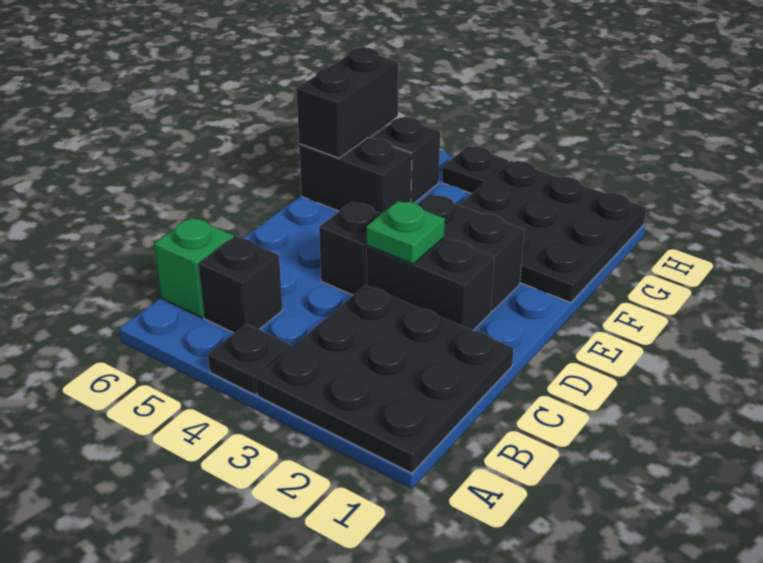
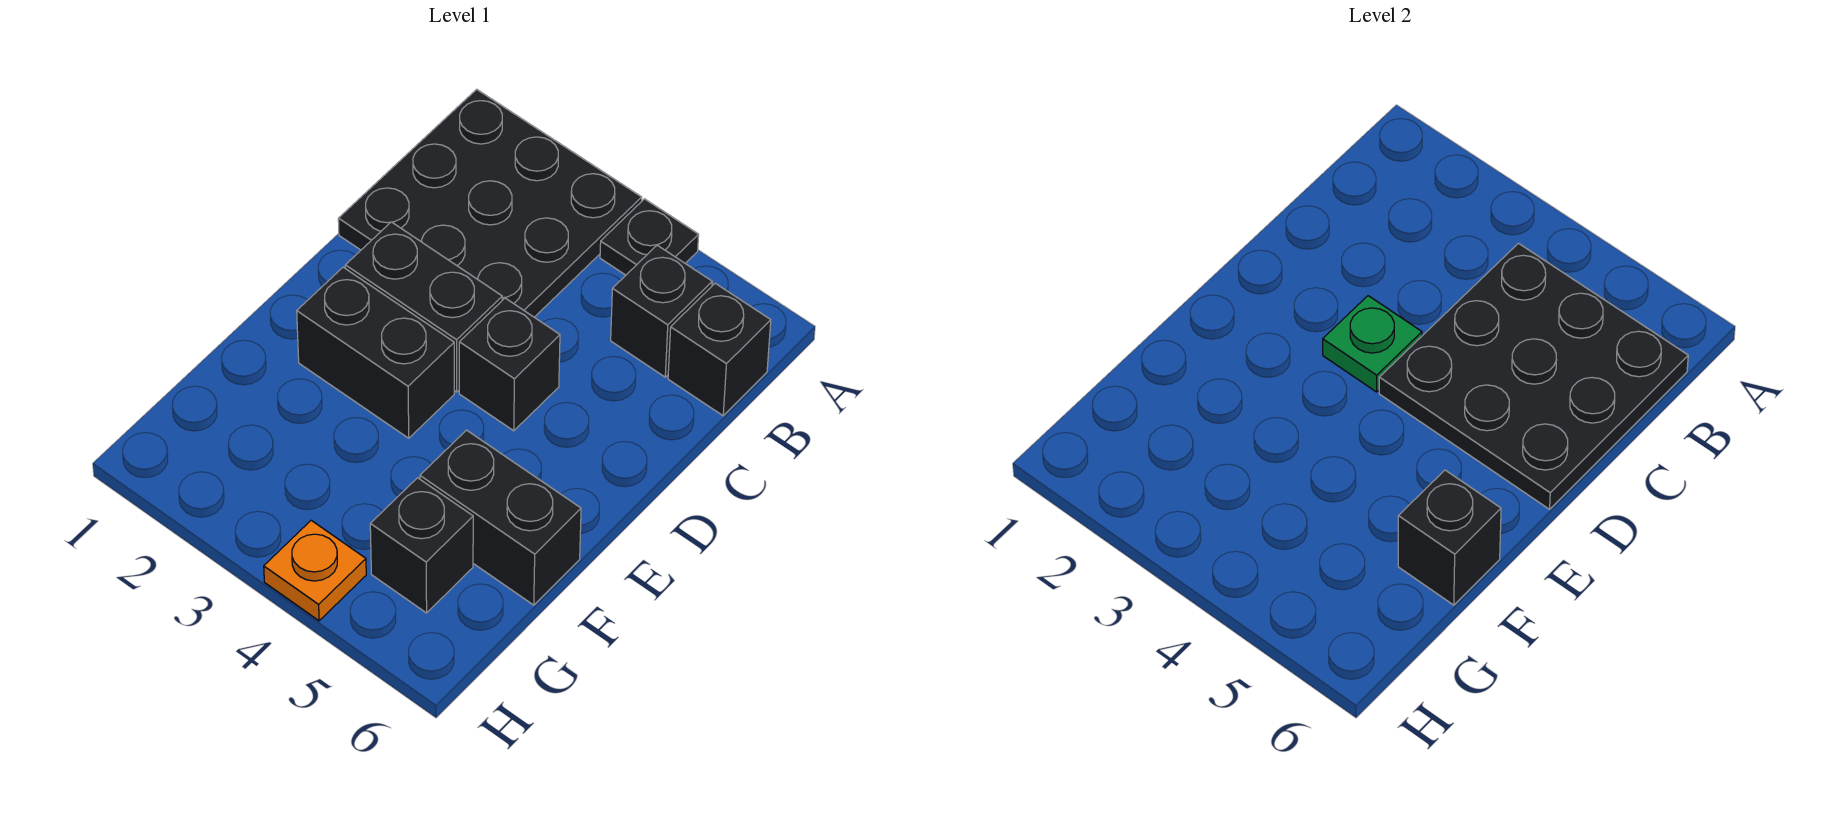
green brick B6 level 1 -> black brick B6 level 1
black plate F1:H3 level 1 -> black plate B4:D6 level 2
black brick F6:G6 level 2 -> black brick F6 level 2
black plate H4 level 1 -> orange plate H4 level 1

